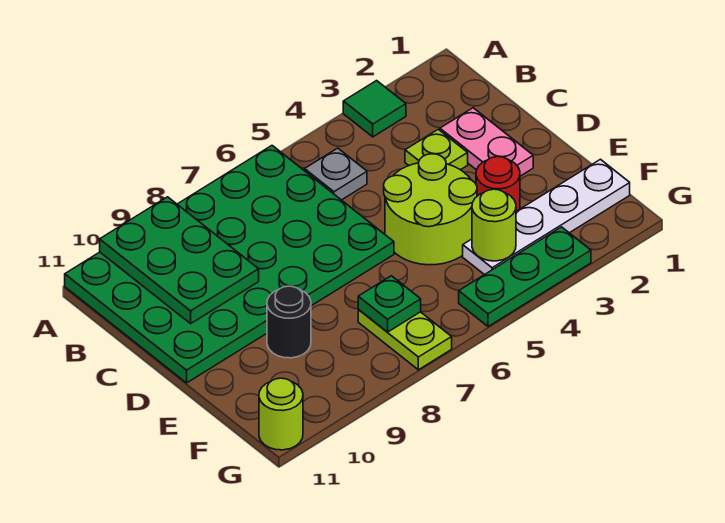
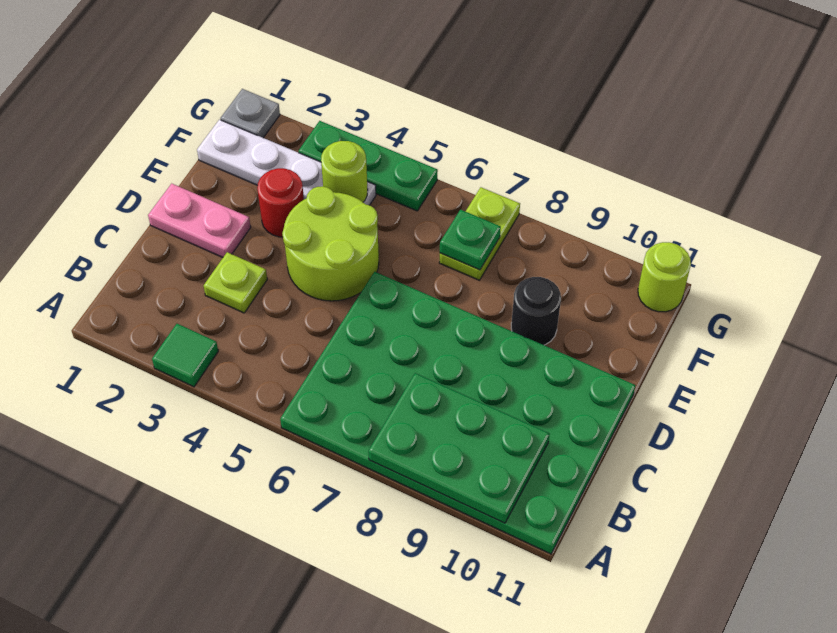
green plate A9:C10 level 2 -> green plate A8:B10 level 2
grey plate B5 level 1 -> grey plate G1 level 1
pink plate C2:D2 level 1 -> pink plate D1:D2 level 1

